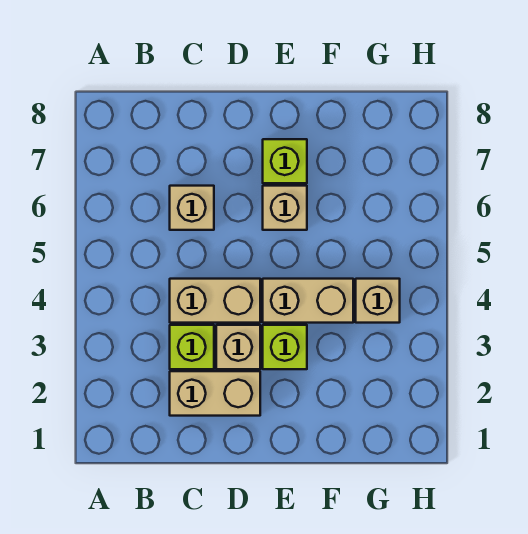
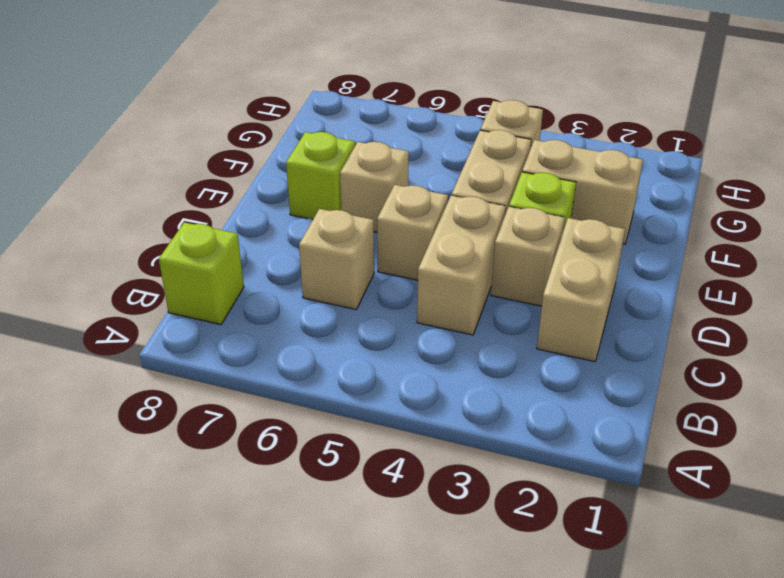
lime brick C3 level 1 -> lime brick B8 level 1
none -> tan brick D5 level 1
none -> tan brick F2:F3 level 1

